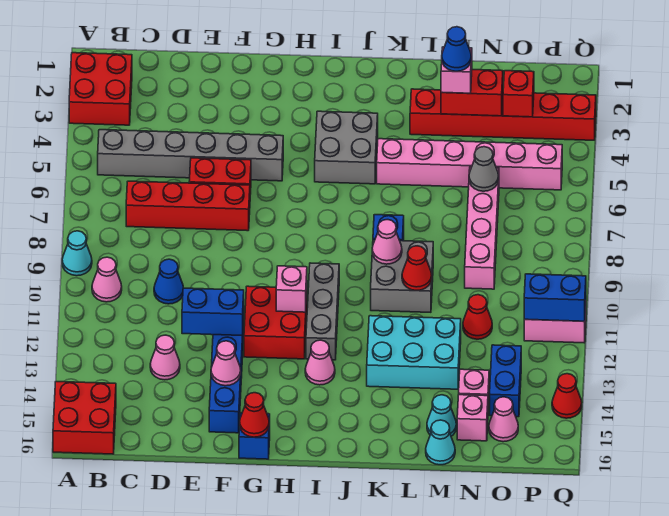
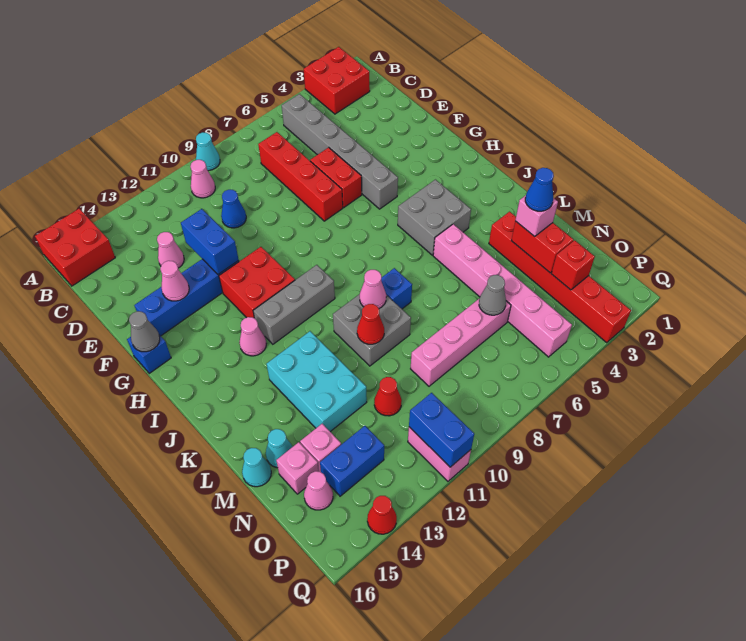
red cone G16 level 2 -> grey cone G16 level 2
pink brick H11 level 2 -> none

